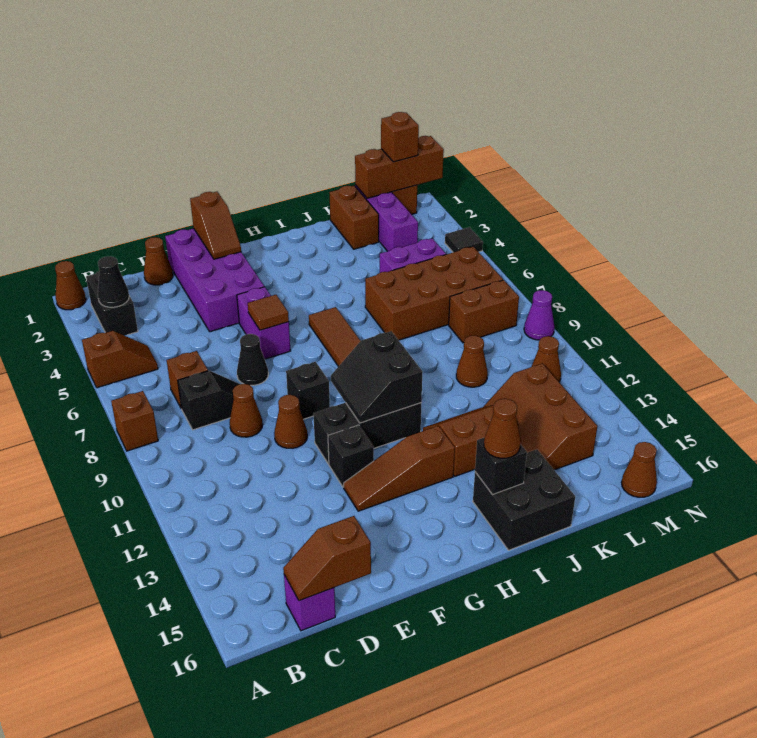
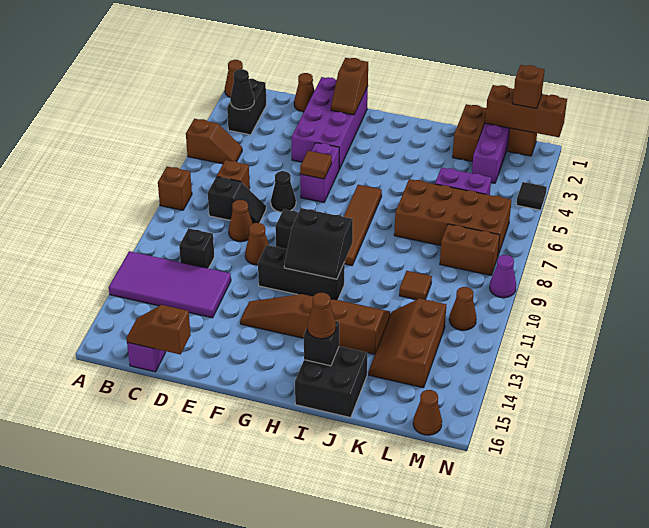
none -> purple tile A12:D13 level 1
black brick F12 level 1 -> black brick C11 level 1
black slope G10:H11 level 2 top H -> black slope G10:H11 level 2 top 10
brown cone K10 level 1 -> brown tile K10 level 1

